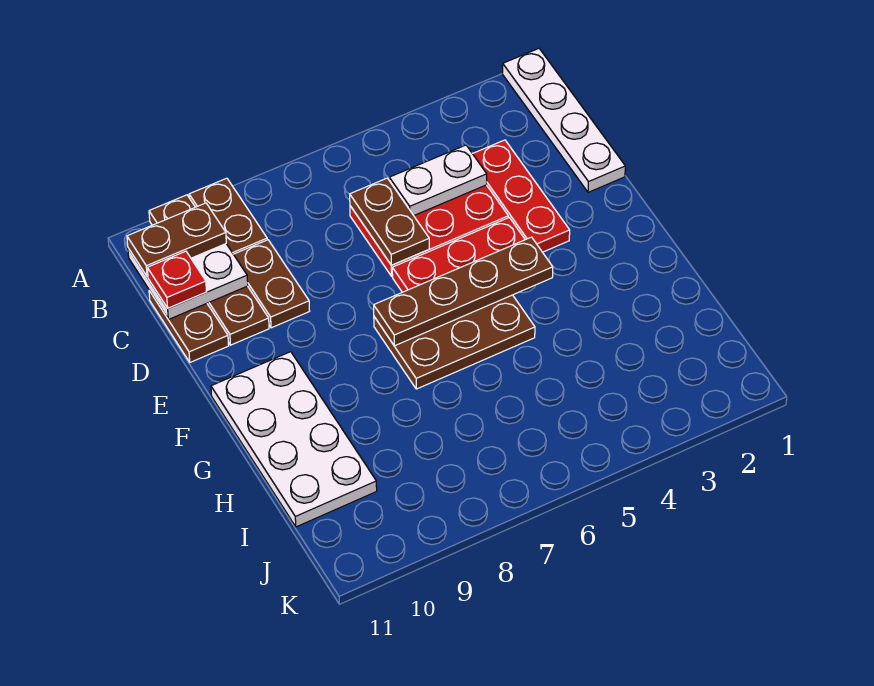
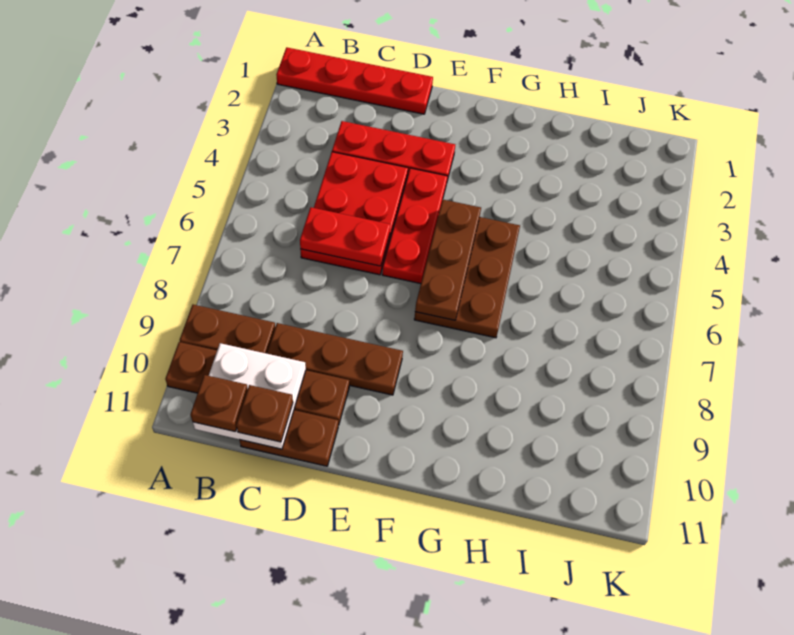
white plate A1:D1 level 1 -> red plate A1:D1 level 1
brown plate B10:B11 level 3 -> brown plate B11 level 3
white plate C4:C5 level 2 -> none
brown plate C6:D6 level 2 -> red plate C6:D6 level 2
brown plate C9:D9 level 1 -> brown plate C9:E9 level 1
red plate C11 level 3 -> brown plate C11 level 3
brown plate F4:F7 level 2 -> brown plate F5:F7 level 2
white plate F10:I11 level 1 -> none

